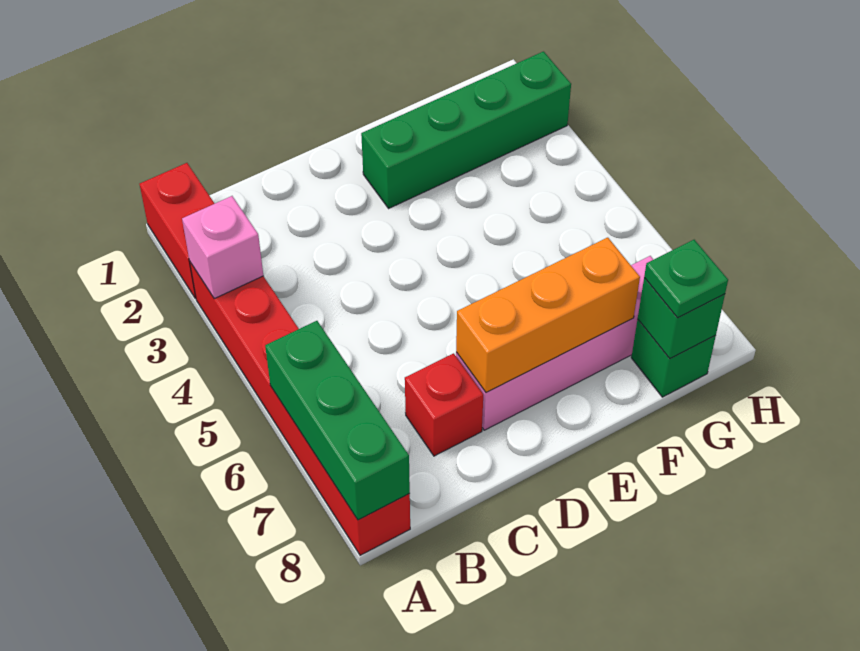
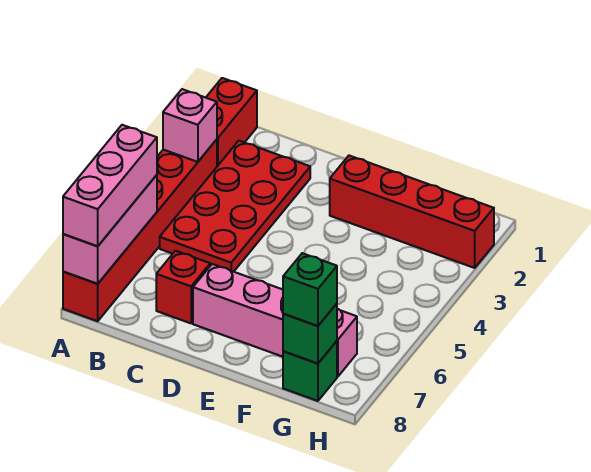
green brick A6:A8 level 2 -> pink brick A6:A8 level 2
none -> pink brick A6:A8 level 3
none -> red plate B2:C5 level 1
orange brick D7:F7 level 2 -> none
green brick E2:H2 level 1 -> red brick E2:H2 level 1
green plate G8 level 3 -> green brick G8 level 3

